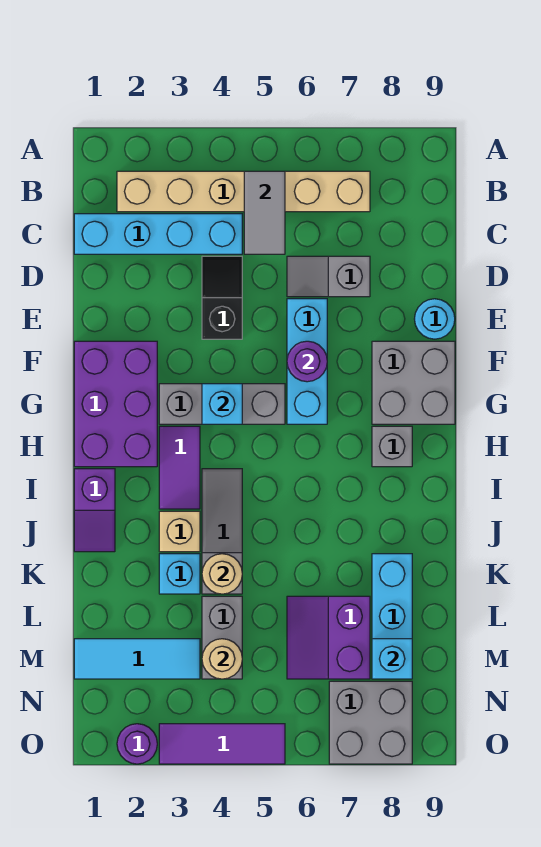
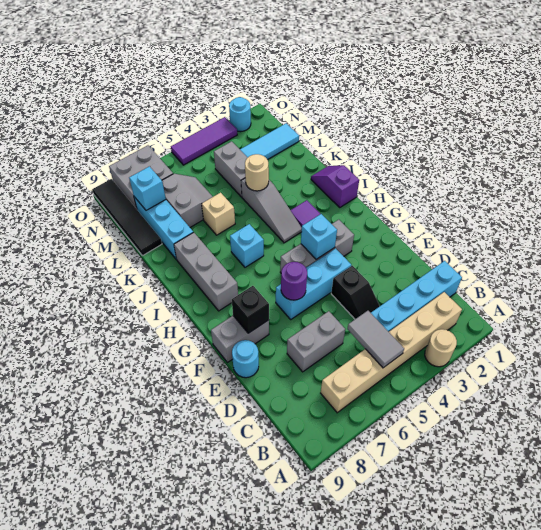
grey slope D6:D7 level 1 top 7 -> grey brick D6:D7 level 1
cyan brick E6:G6 level 1 -> cyan brick F4:F6 level 1
purple brick F1:H2 level 1 -> none
grey brick F8:G9 level 1 -> grey brick F8:F9 level 1
none -> black brick F8 level 2
grey brick H8 level 1 -> grey brick H8:J8 level 1
tan brick J3 level 1 -> tan brick K6 level 1
cyan brick K3 level 1 -> cyan brick I6 level 1
purple slope L6:M7 level 1 top 7 -> grey slope L6:M7 level 1 top 7
none -> black tile L9:O9 level 1
tan round brick M4 level 2 -> tan round brick A3 level 1
purple round brick O2 level 1 -> cyan round brick O2 level 1

